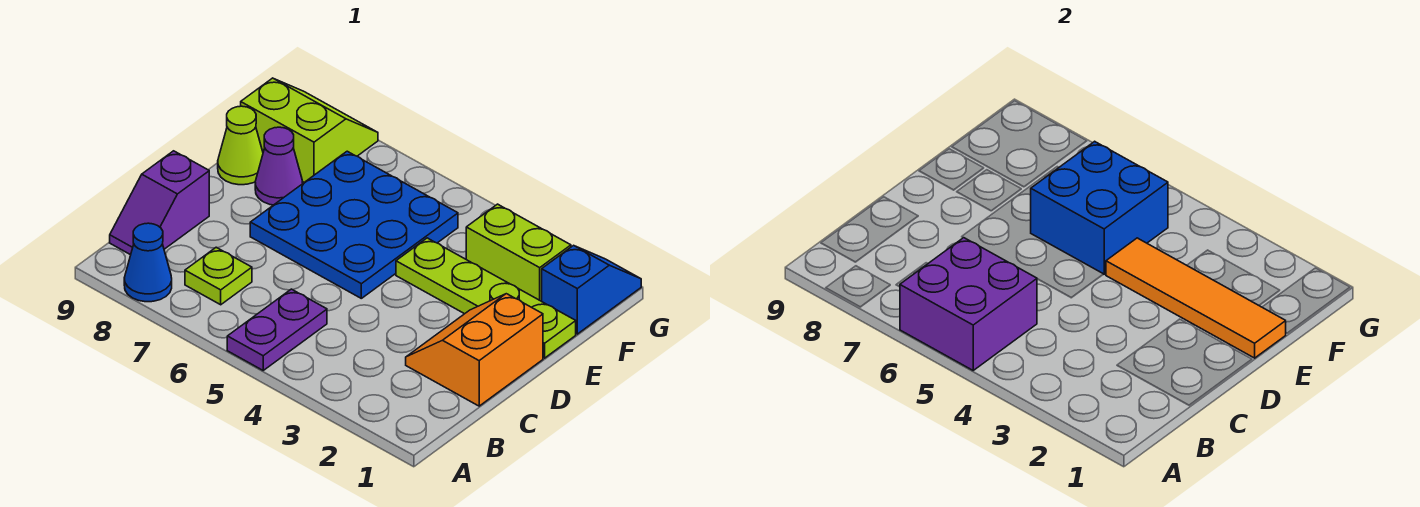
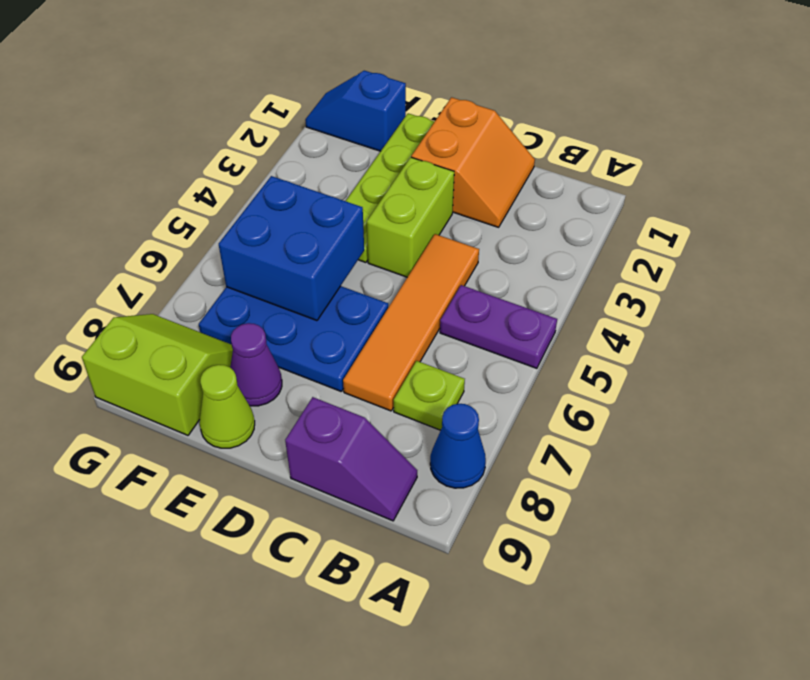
purple brick A5:B6 level 2 -> none
orange slope C1:D2 level 1 top 1 -> orange slope C1:D2 level 1 top D
blue plate D5:F7 level 1 -> blue plate D6:F7 level 1
orange tile E1:E4 level 2 -> orange tile C4:C7 level 1
lime brick F2:F3 level 1 -> lime brick D3:D4 level 1
lime slope F8:G9 level 1 top F -> lime slope F8:G9 level 1 top 9

